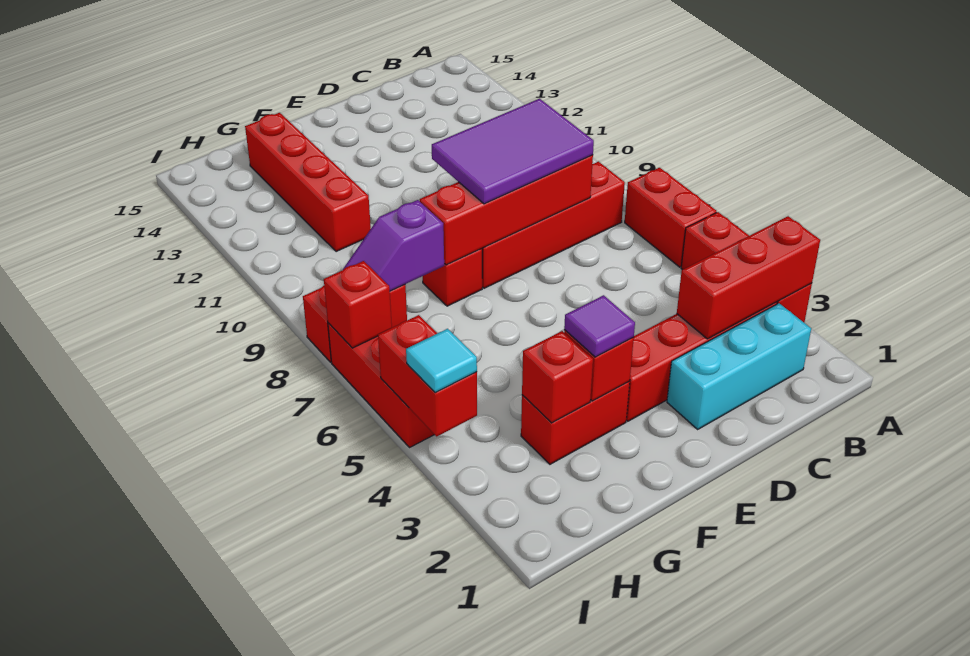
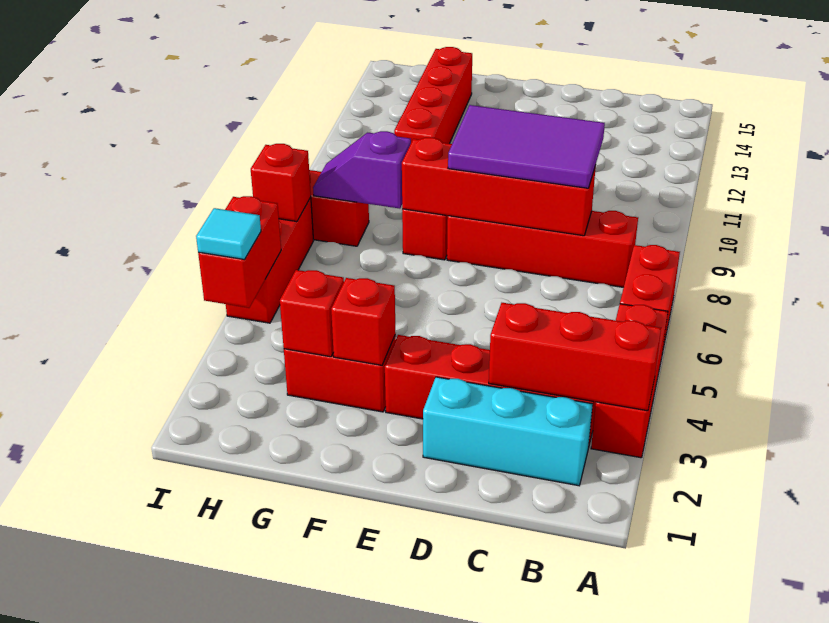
purple tile F3 level 3 -> none

